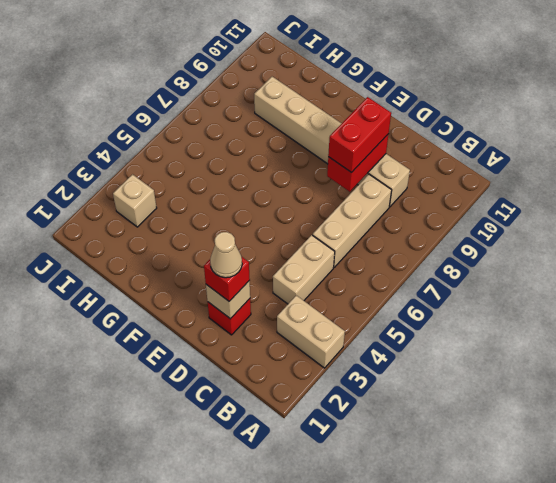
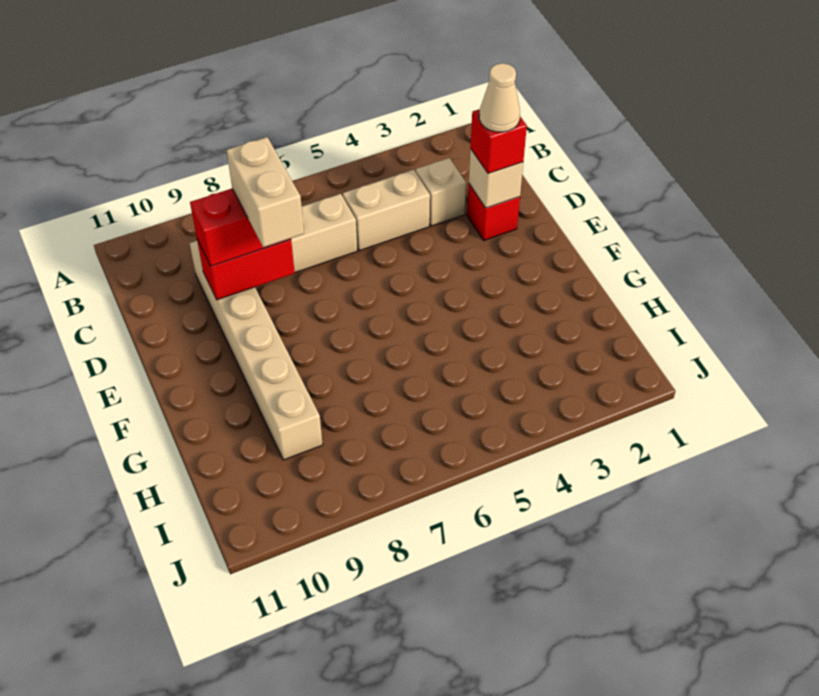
tan brick A3:B3 level 1 -> tan brick D8:E8 level 4
tan brick I3 level 1 -> tan brick C3 level 1

